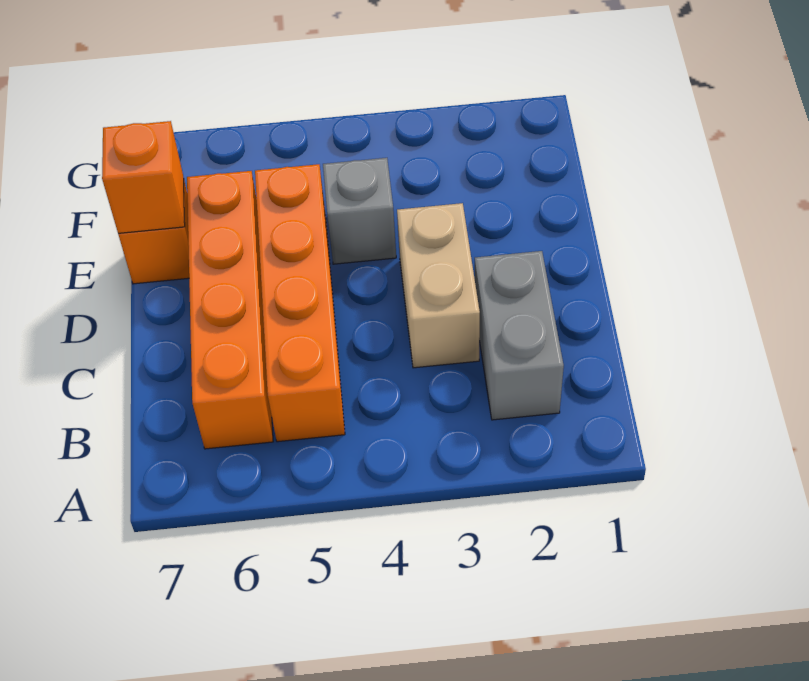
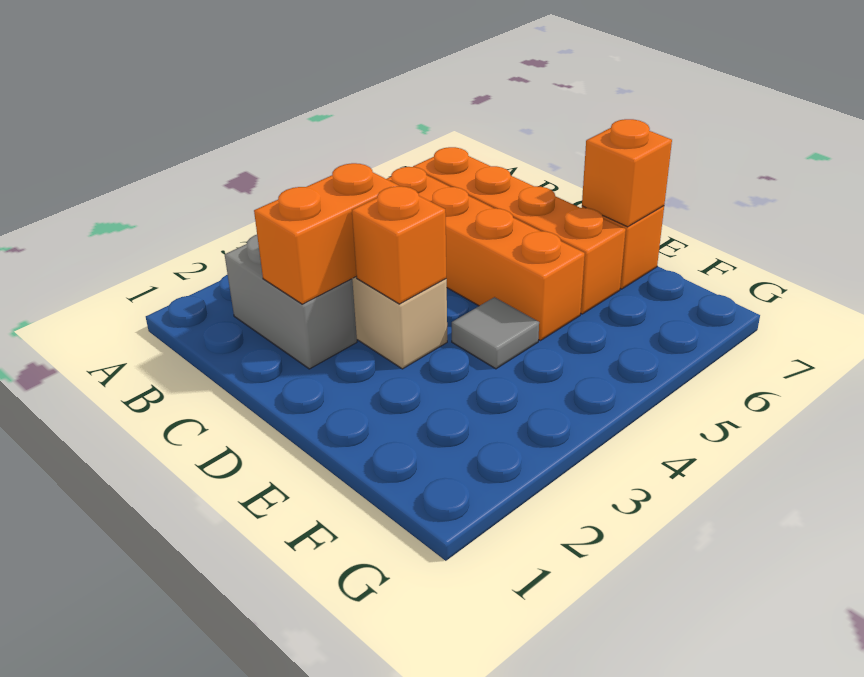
none -> orange brick C2:C3 level 2
none -> orange brick D3 level 2
grey brick E4 level 1 -> grey tile E4 level 1

